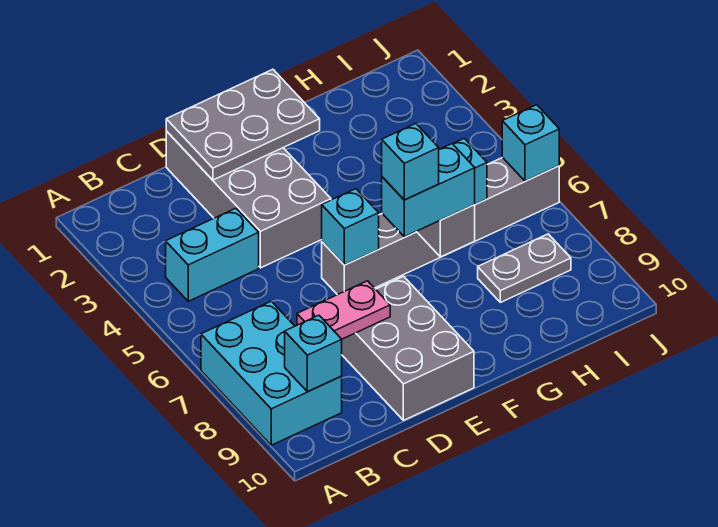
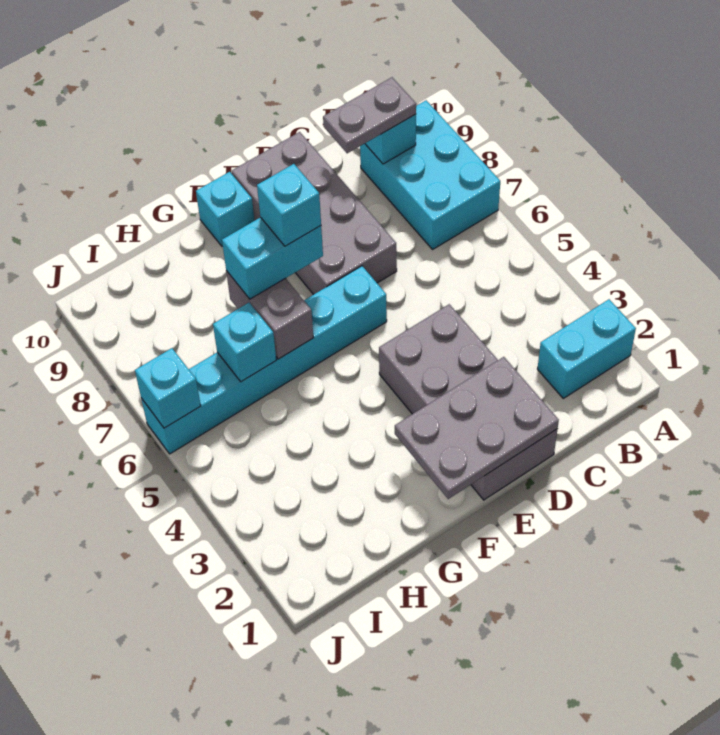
cyan brick B4:C4 level 1 -> cyan brick A2:B2 level 1
pink plate C8:D8 level 2 -> none
grey brick D8:E10 level 1 -> grey brick D7:E10 level 1
grey brick E6:J6 level 1 -> cyan brick E6:J6 level 1
cyan brick E6 level 2 -> cyan brick F10 level 1
grey plate H8:I8 level 1 -> grey plate B9:C9 level 3

